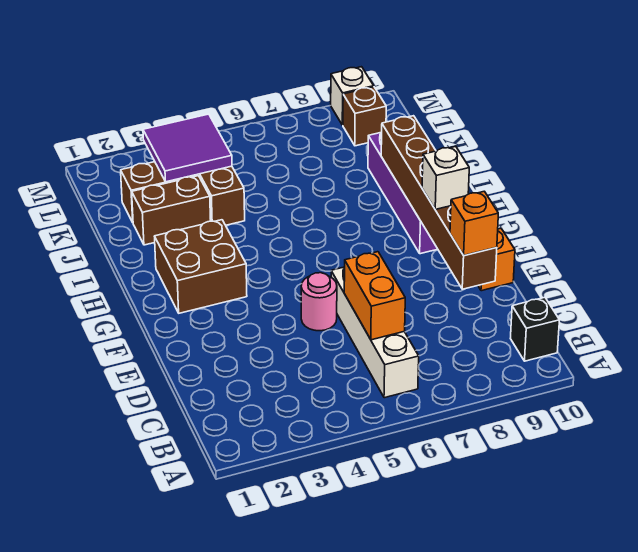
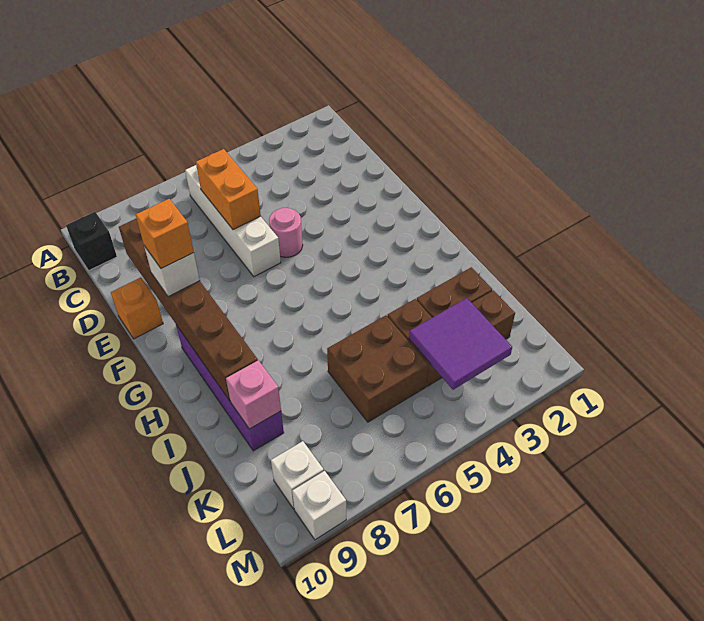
orange brick D9 level 3 -> orange brick F9 level 4
brown brick G2:H3 level 1 -> brown brick J5:K6 level 1
none -> pink brick J9 level 2
brown brick L9 level 1 -> white brick L9 level 1

